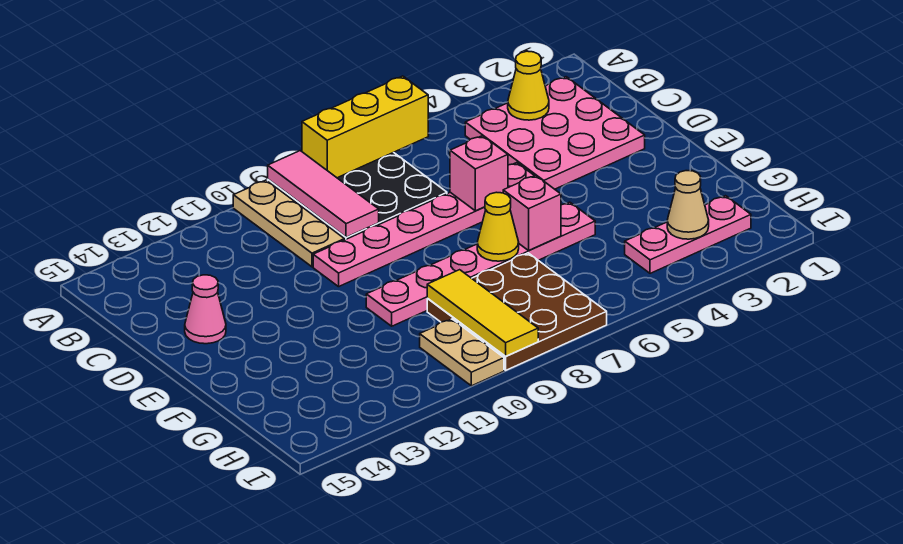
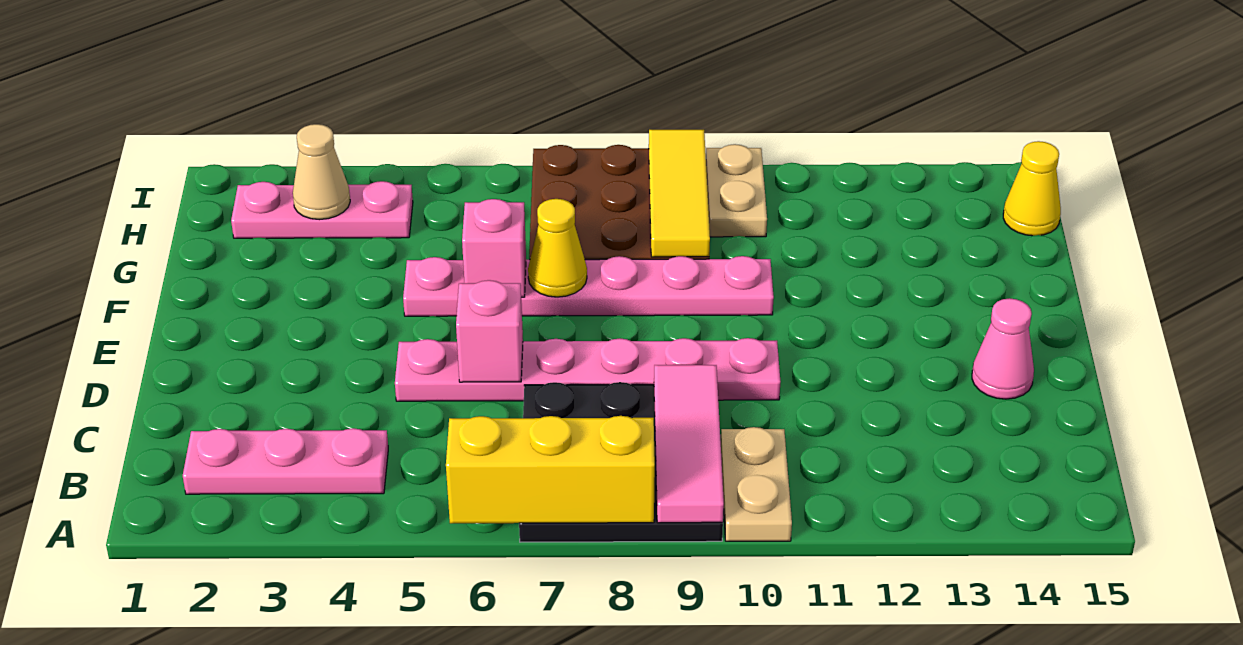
tan plate A10:C10 level 1 -> tan plate A10:B10 level 1
pink plate B2:D4 level 1 -> pink plate B2:B4 level 1
yellow cone B3 level 2 -> yellow cone H15 level 1

